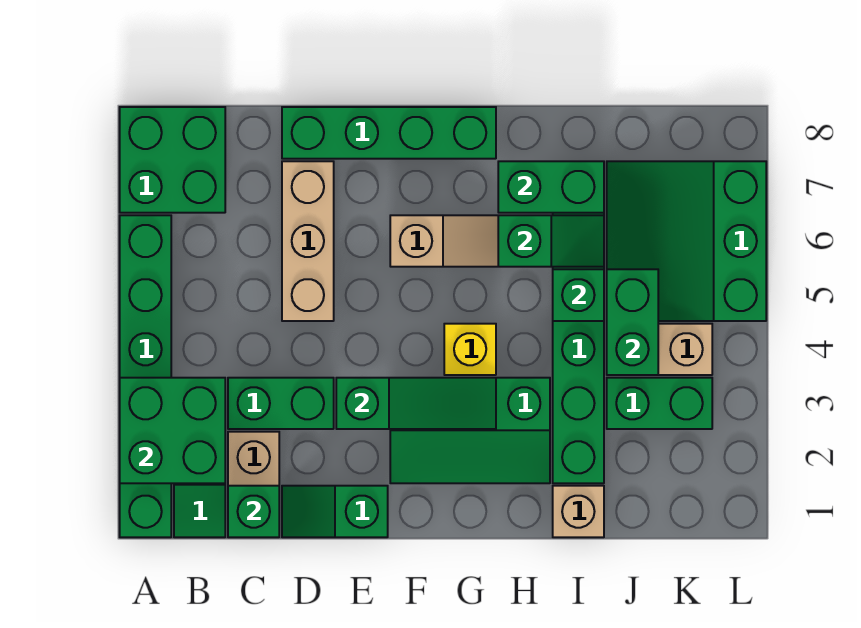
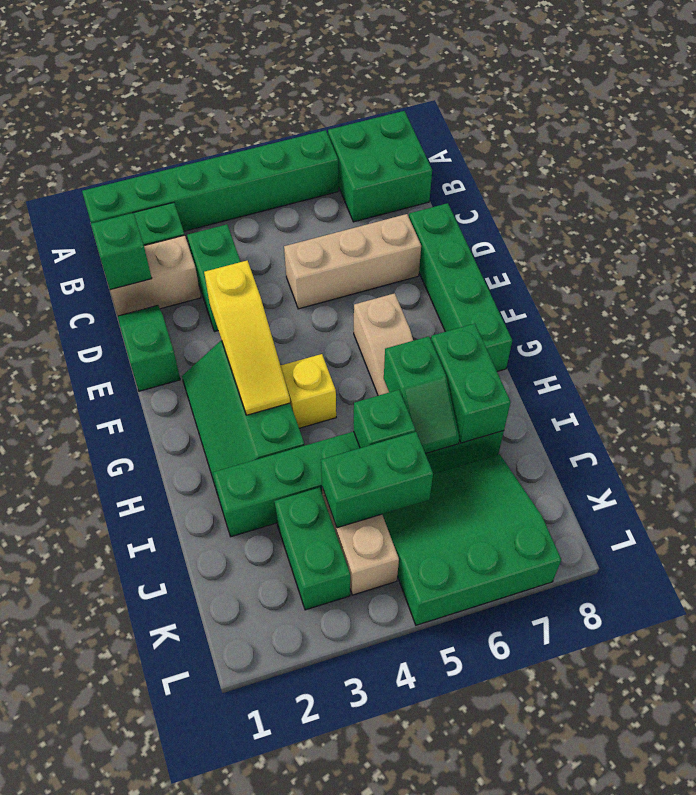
green brick A2:B3 level 2 -> none
green slope E3:G3 level 2 top E -> yellow slope E3:G3 level 2 top E
tan brick I1 level 1 -> none

